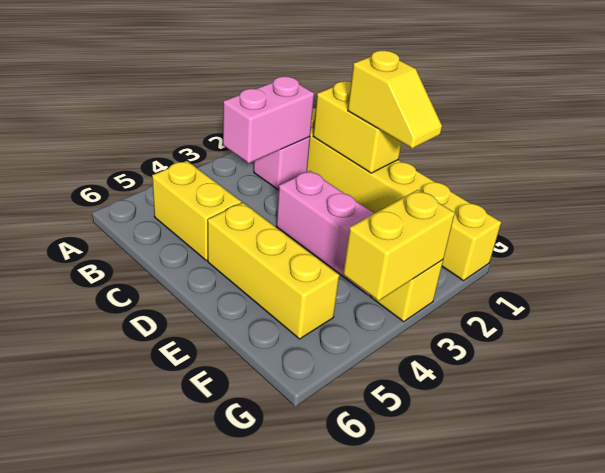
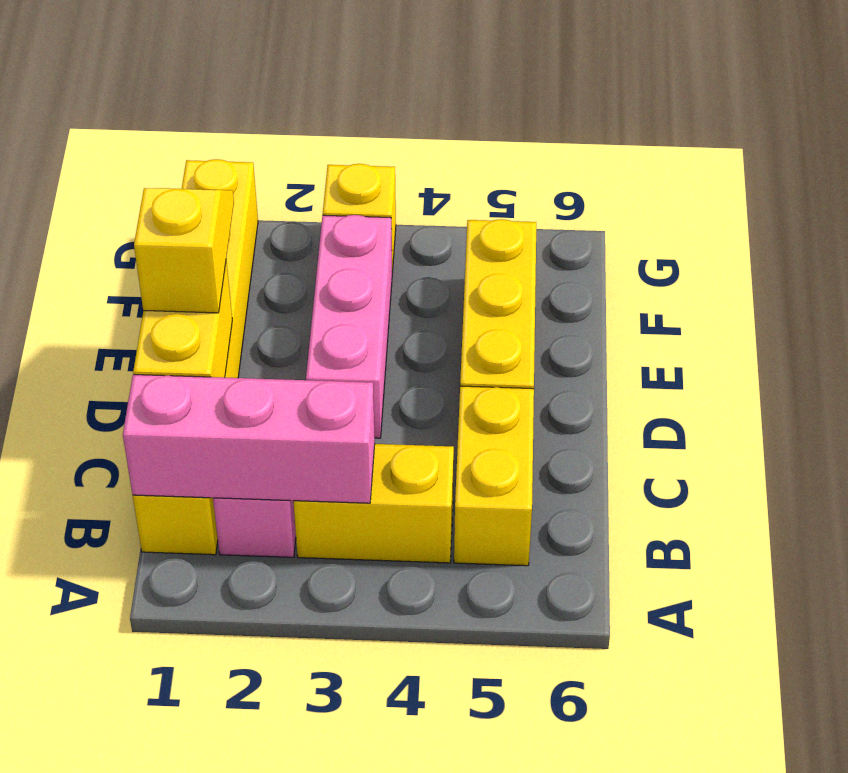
pink brick B2:B3 level 2 -> pink brick B1:B3 level 2
yellow brick G3:G4 level 2 -> yellow brick B3:B4 level 1

